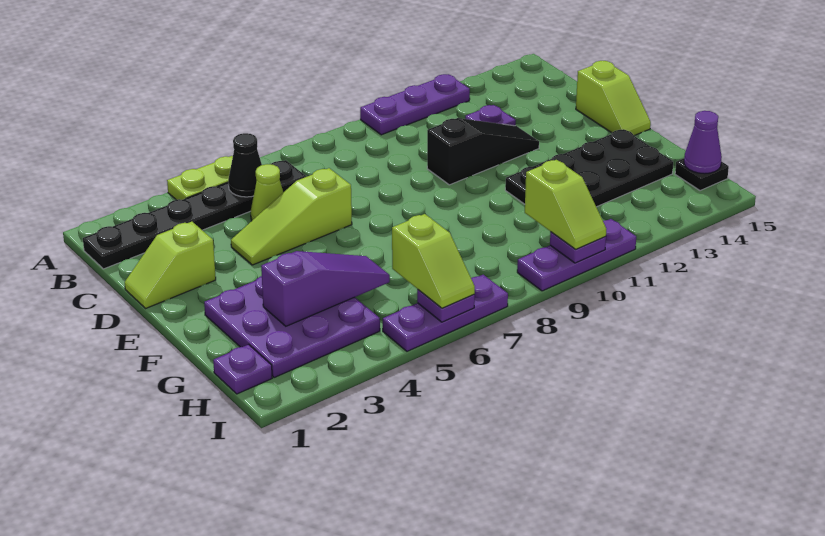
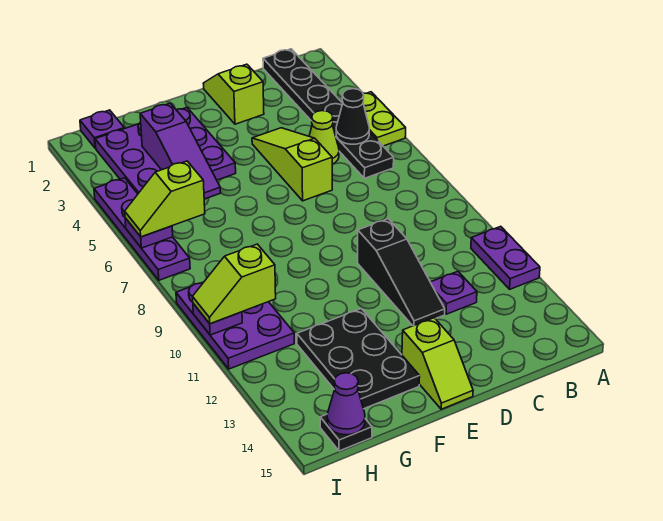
purple plate A10:A12 level 1 -> purple plate A11:A12 level 1
lime slope D15:E15 level 1 top D -> lime slope E14:E15 level 1 top 14
black plate F11:G14 level 1 -> black plate F12:G14 level 1
purple plate I5:I7 level 1 -> purple plate I4:I7 level 1
purple plate I9:I11 level 1 -> purple plate H9:I11 level 1

